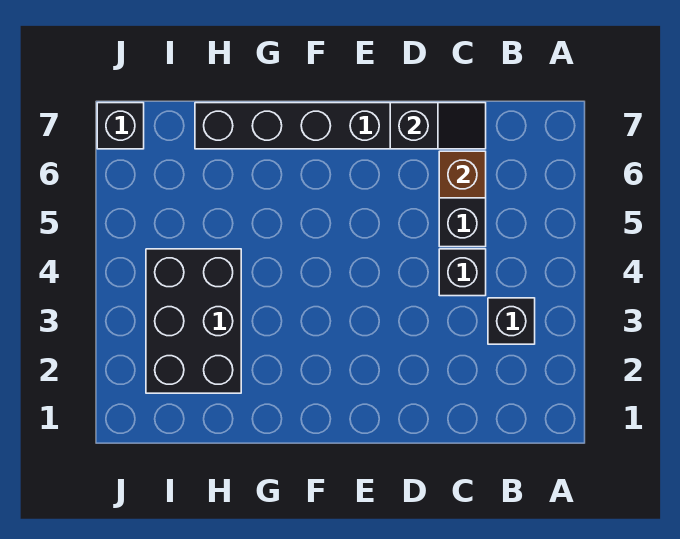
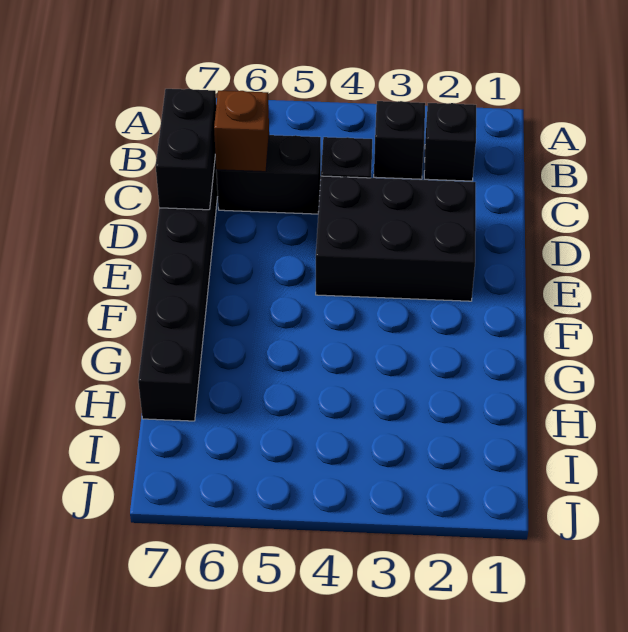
black slope C7:D7 level 2 top D -> black brick C7:D7 level 2
black brick H2:I4 level 1 -> black brick D2:E4 level 1
black brick J7 level 1 -> black brick B2 level 1

